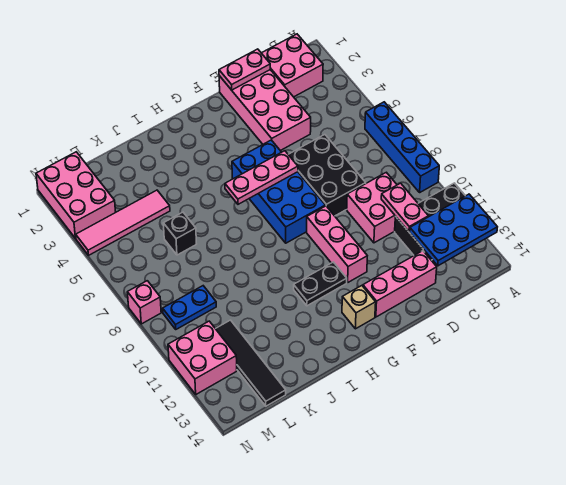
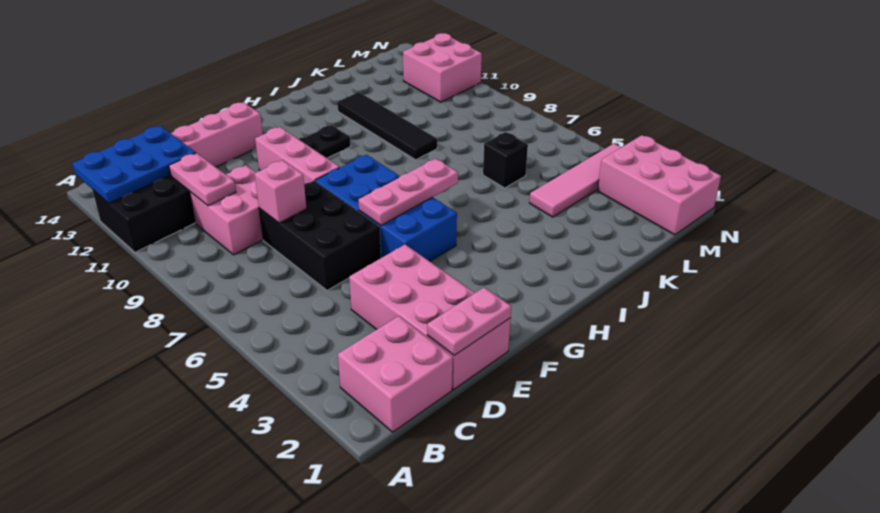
blue brick A6:A9 level 1 -> none
tan brick G13 level 1 -> none
blue plate L9:M9 level 1 -> none
black tile L11:L14 level 1 -> black tile J9:J12 level 1
pink brick N8 level 1 -> pink brick D8 level 2

